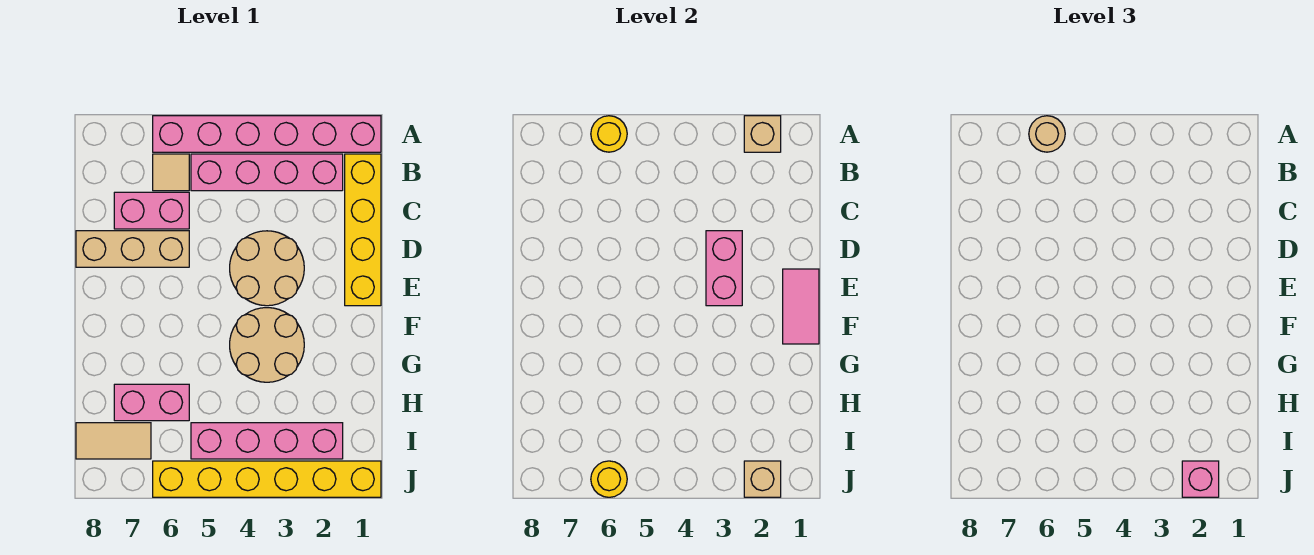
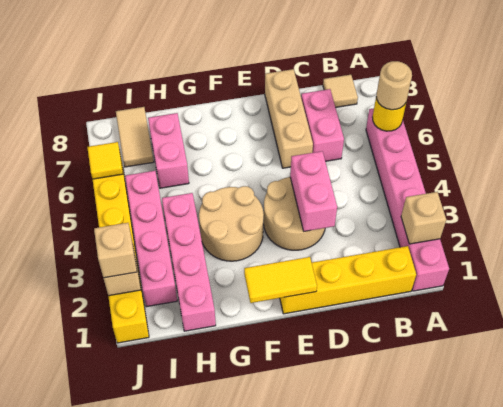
pink brick B2:B5 level 1 -> pink brick H1:H4 level 1
tan tile B6 level 1 -> tan tile B8 level 1
pink brick D3:E3 level 2 -> pink brick D3:D4 level 2
pink tile E1:F1 level 2 -> yellow tile E1:F1 level 2
pink brick J2 level 3 -> tan brick J2 level 3
yellow round brick J6 level 2 -> yellow tile J6 level 2

